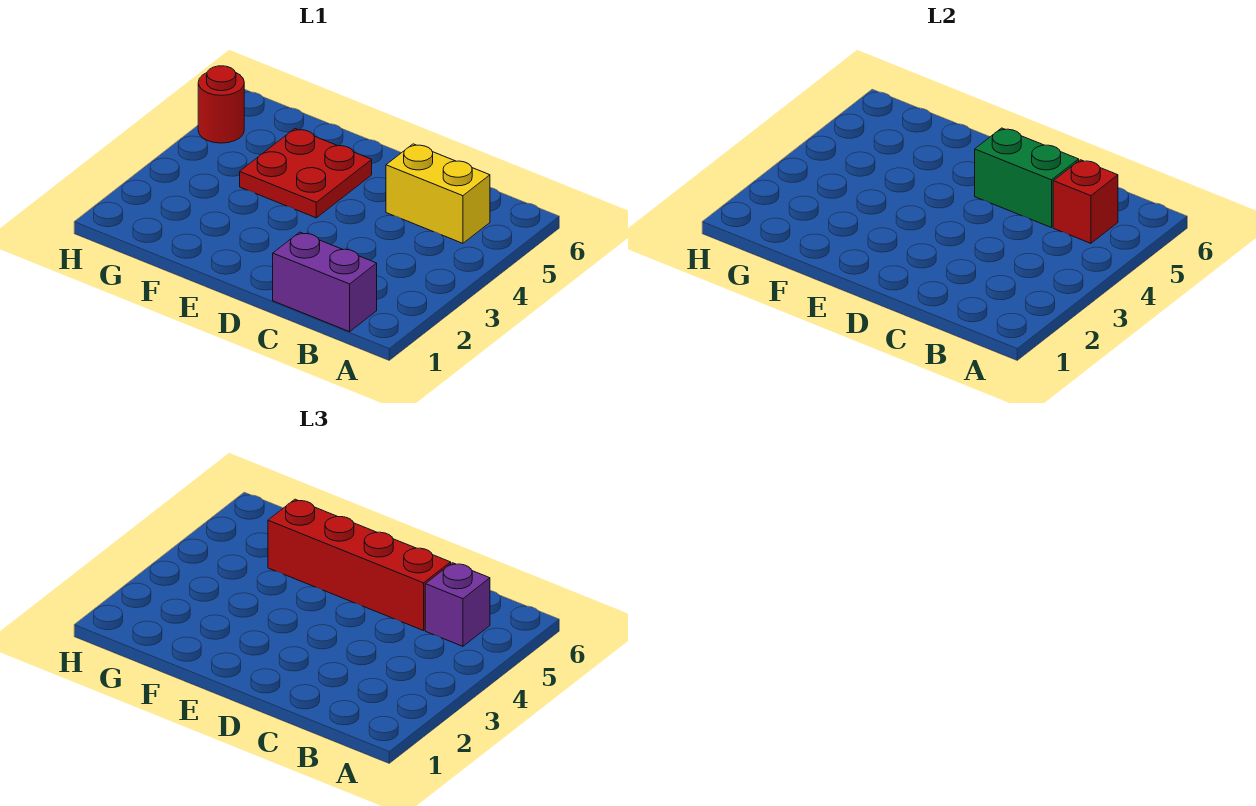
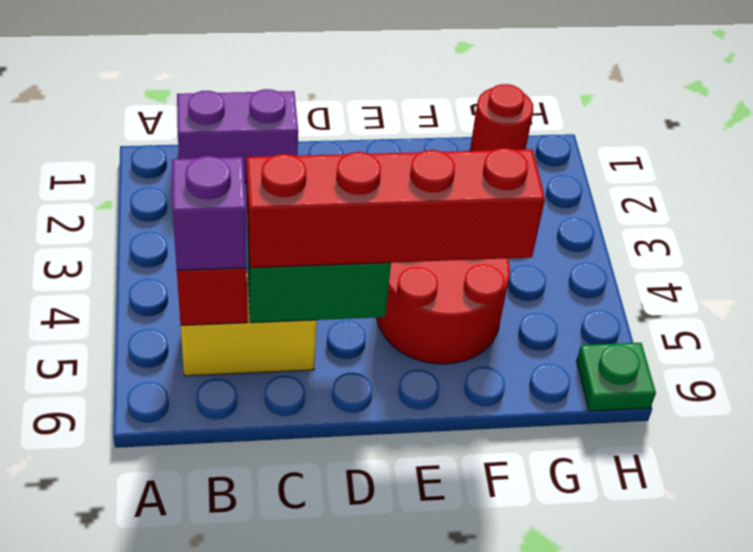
red plate E4:F5 level 1 -> red round brick E4:F5 level 1
red round brick H5 level 1 -> red round brick G1 level 1
none -> green plate H6 level 1

